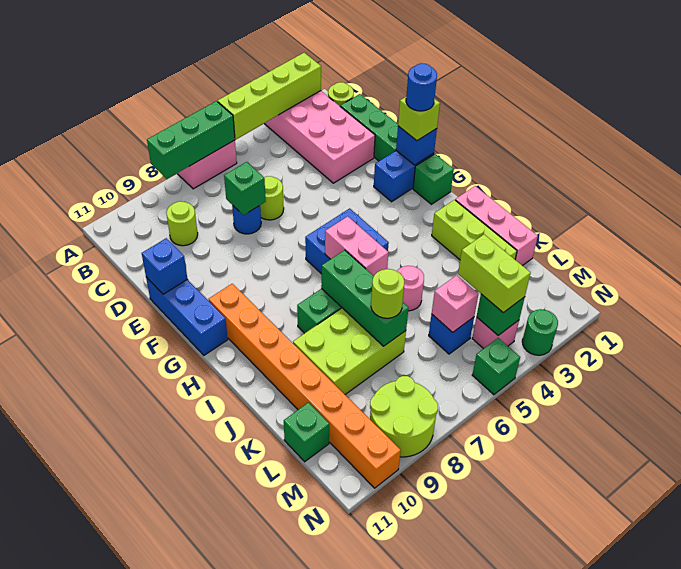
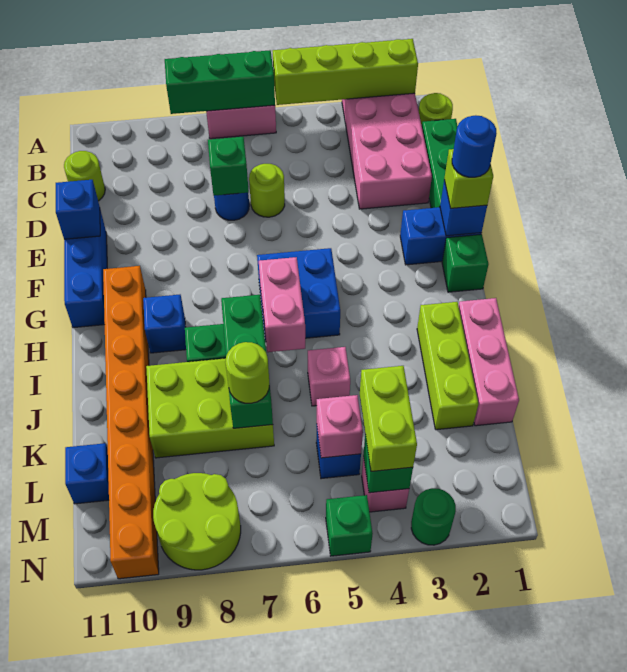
lime round brick C9 level 1 -> lime round brick C11 level 1
none -> blue brick H9 level 1
pink round brick J5 level 1 -> pink brick J5 level 1
green brick L11 level 1 -> blue brick L11 level 1

